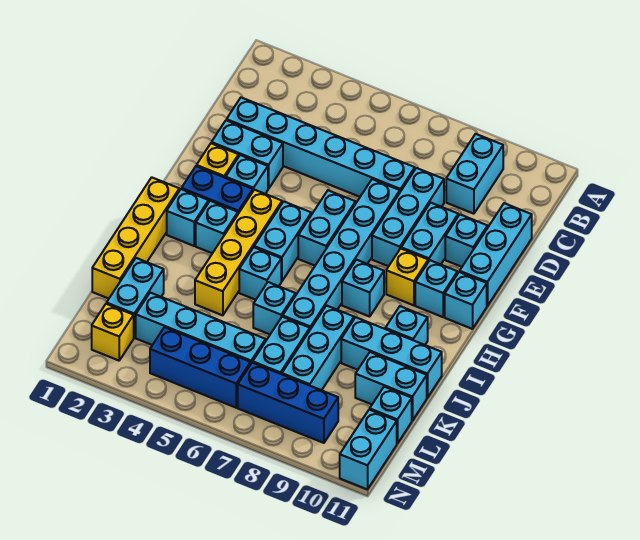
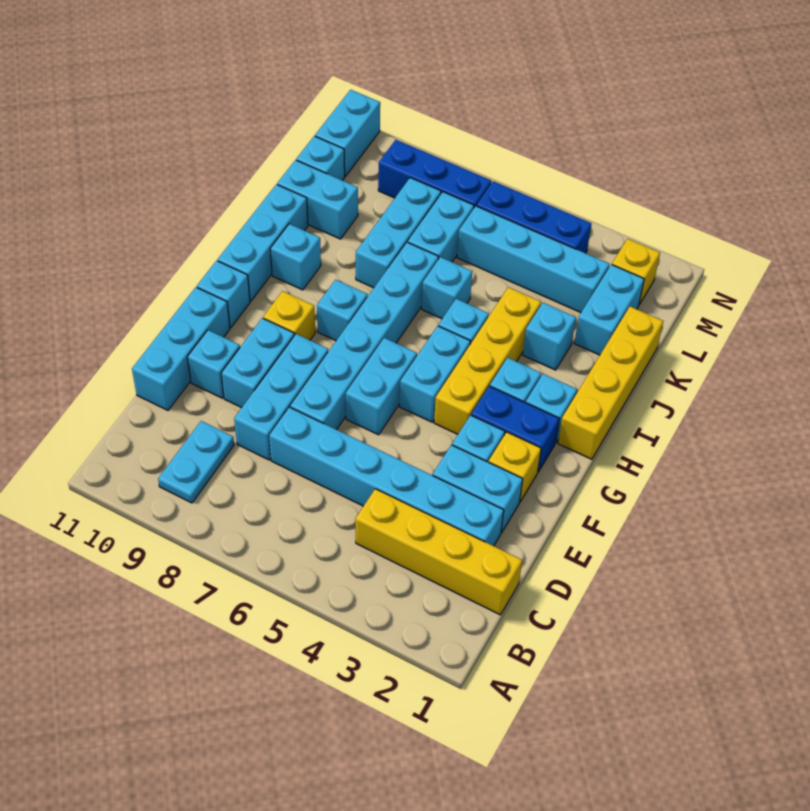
cyan brick B9:C9 level 1 -> cyan plate B9:C9 level 1
none -> yellow brick C1:C4 level 1
cyan brick G10 level 1 -> cyan brick J3 level 1
cyan brick J9:J11 level 1 -> cyan brick H11:J11 level 1

